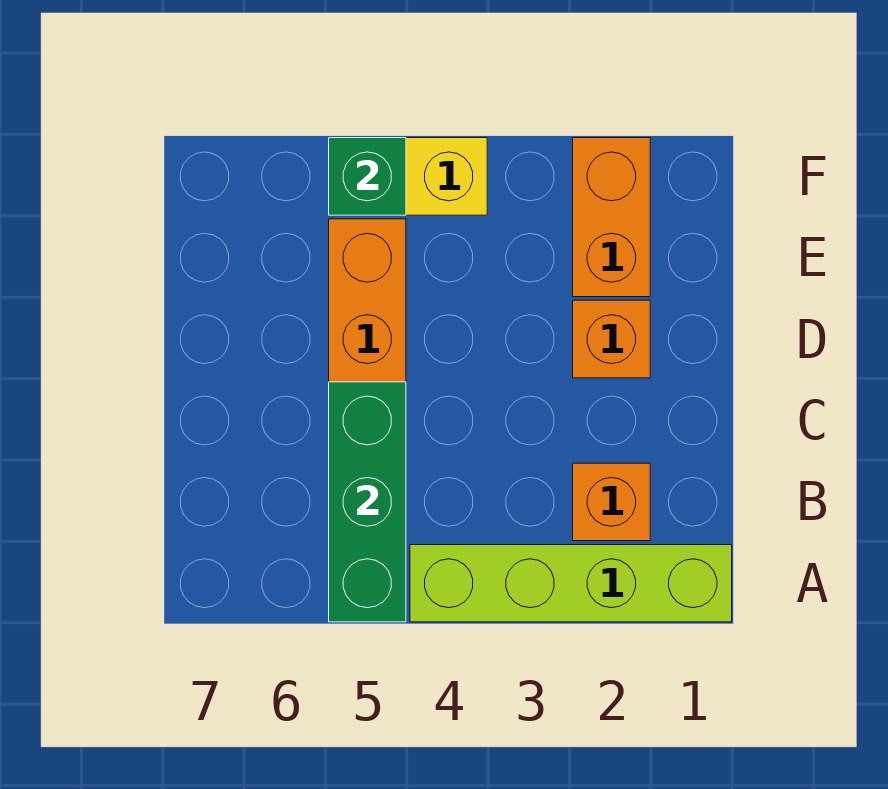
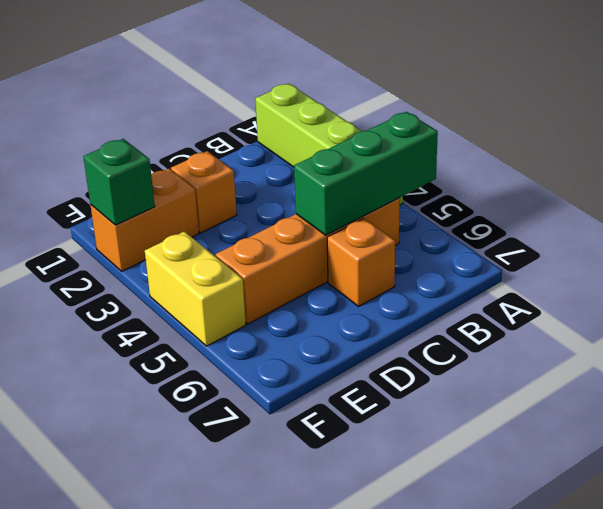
orange brick B2 level 1 -> orange brick C6 level 1
green brick F5 level 2 -> green brick F2 level 2

